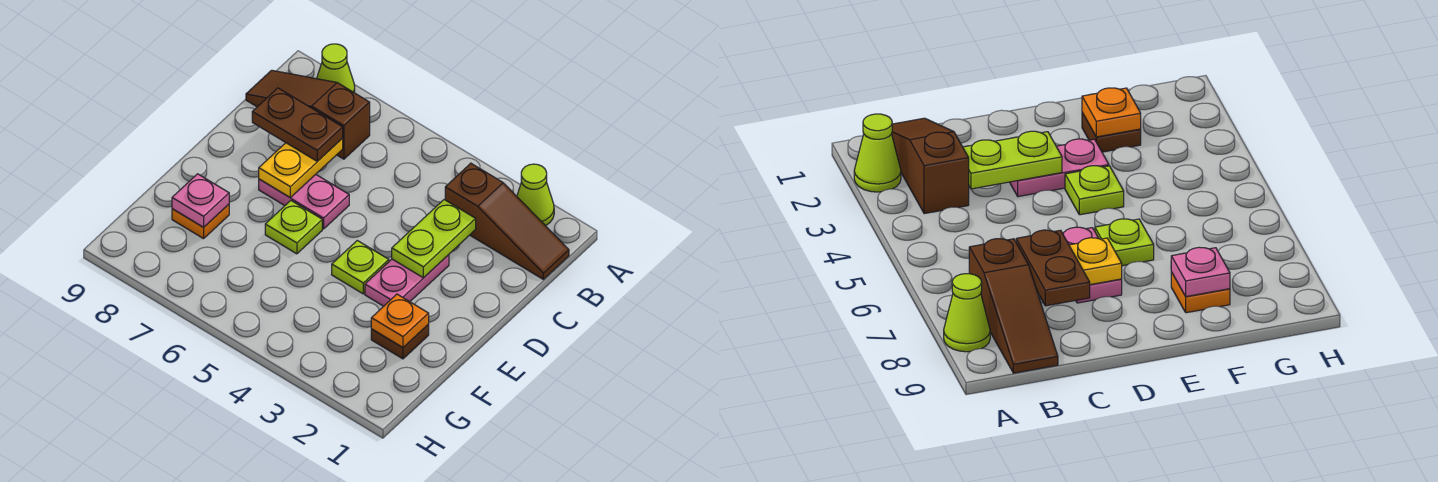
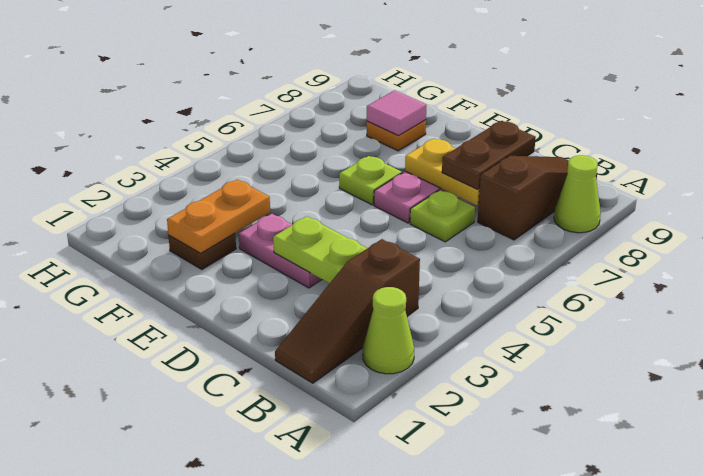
lime plate E4 level 1 -> lime plate C6 level 1
orange plate F2 level 2 -> orange plate F2:F3 level 2
pink plate F8 level 2 -> pink tile F8 level 2

